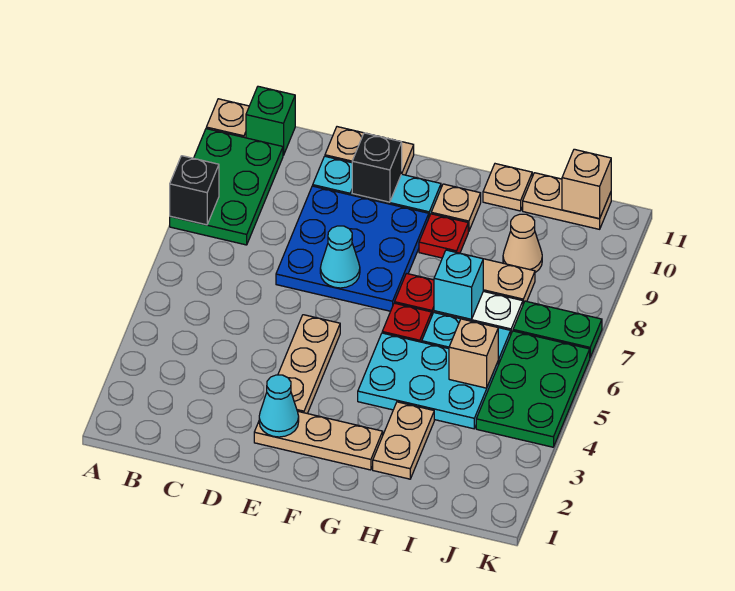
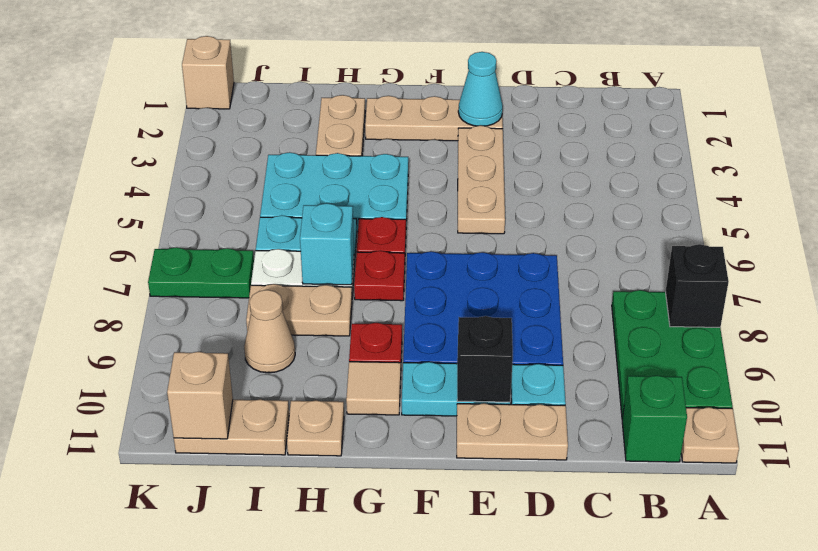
cyan cone E7 level 2 -> none
tan plate G10 level 1 -> tan tile G10 level 1
tan brick I5 level 2 -> tan brick K1 level 1
green plate J4:K6 level 1 -> none

